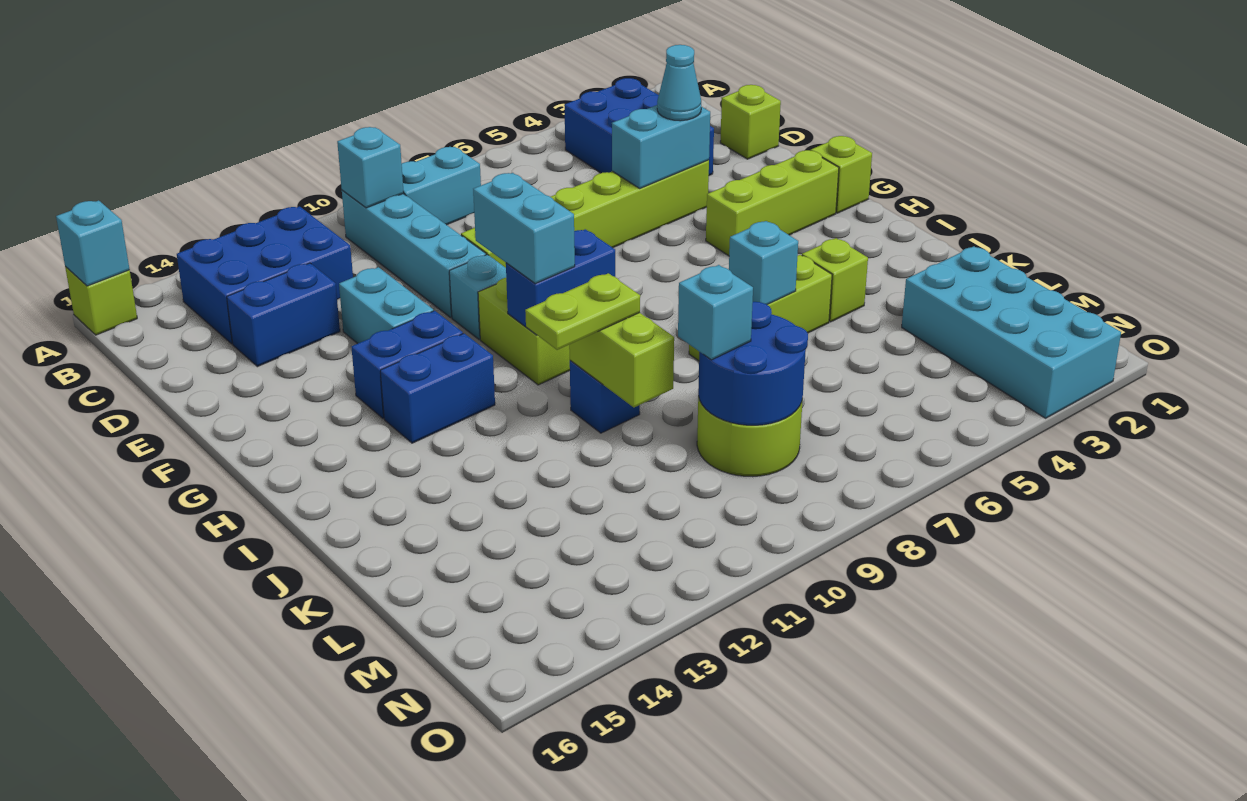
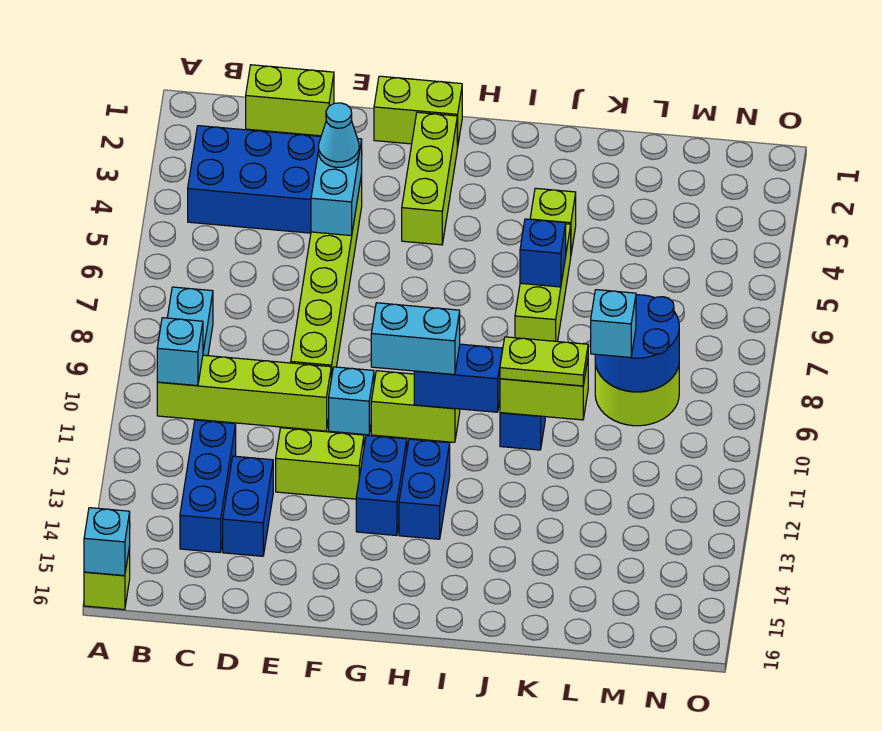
cyan brick B10:E10 level 1 -> lime brick B10:E10 level 1
blue brick B12:C14 level 1 -> blue brick C12:C14 level 1
lime brick D1 level 1 -> lime brick C1:D1 level 1
cyan brick E12:F12 level 1 -> lime brick E12:F12 level 1
lime brick G1 level 1 -> lime brick F1:G1 level 1
blue brick H9:H10 level 2 -> blue brick H10:I10 level 2
cyan brick J6 level 2 -> blue brick J6 level 2
lime plate J10:J11 level 3 -> lime plate J10:K10 level 3
cyan brick L2:O3 level 1 -> none

